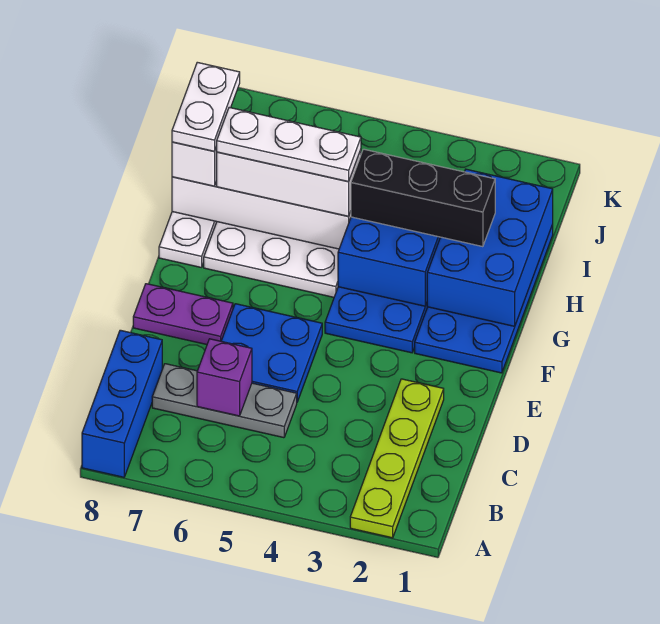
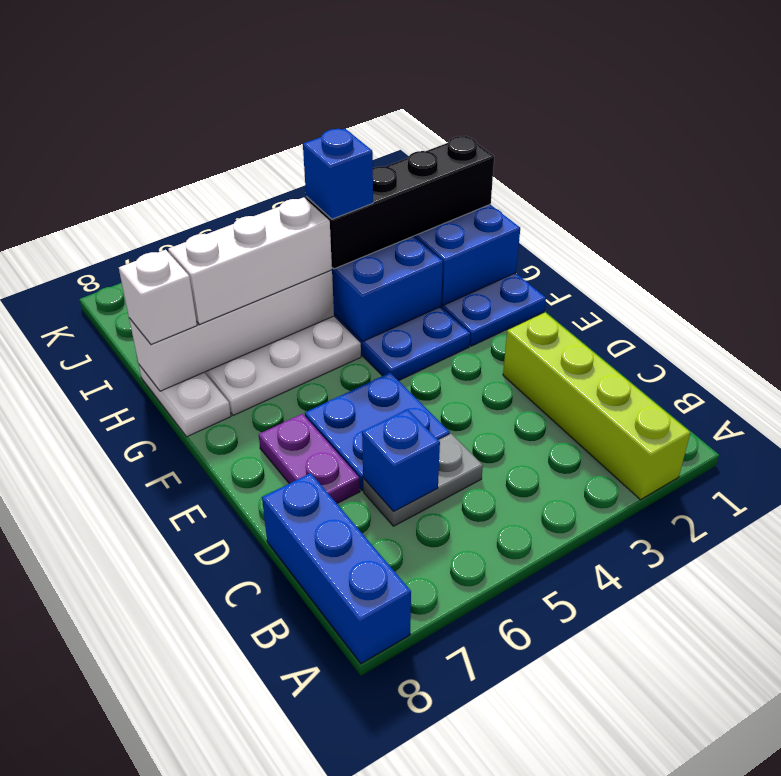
lime plate A2:D2 level 1 -> lime brick A2:D2 level 1
grey plate C5:C7 level 1 -> grey plate C5:C6 level 1
purple brick C6 level 2 -> blue brick C6 level 2
purple plate E7:E8 level 1 -> purple plate D7:E7 level 1
black brick H2:H4 level 3 -> black brick H1:H4 level 3
none -> blue brick H4 level 4
white plate H5:H7 level 4 -> none
white plate H8:I8 level 4 -> none

